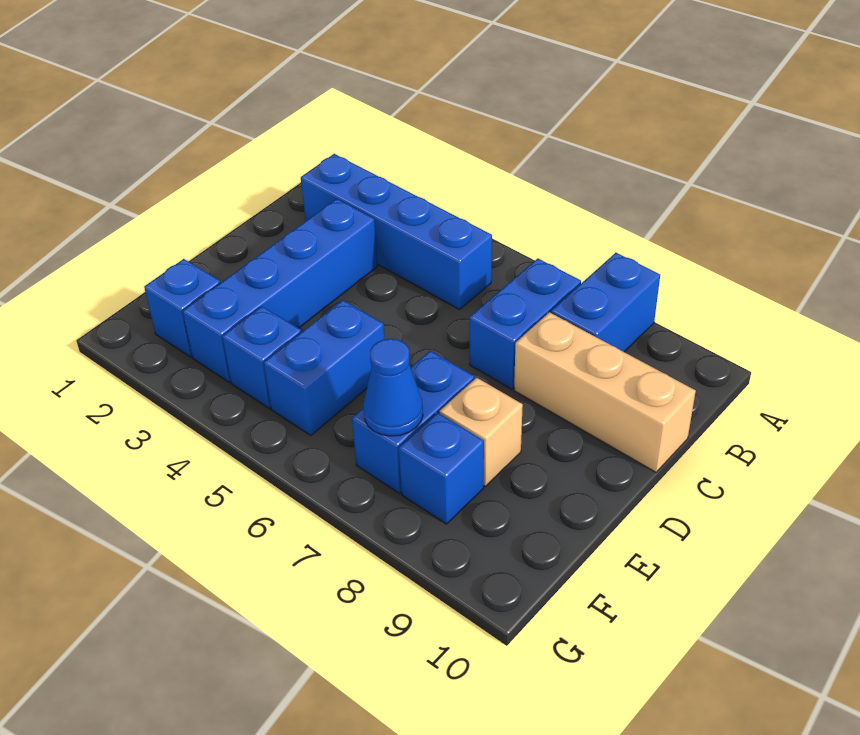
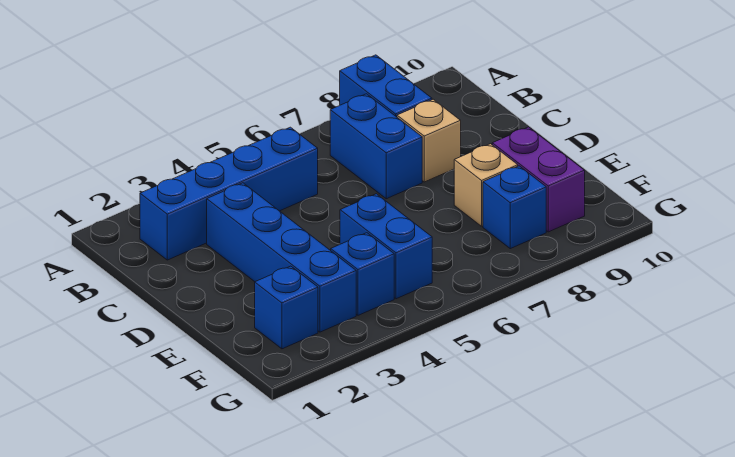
tan brick C8:C10 level 1 -> tan brick C8 level 1
blue brick E7:F7 level 1 -> none
none -> purple brick E9:F9 level 1
blue cone F7 level 2 -> none

